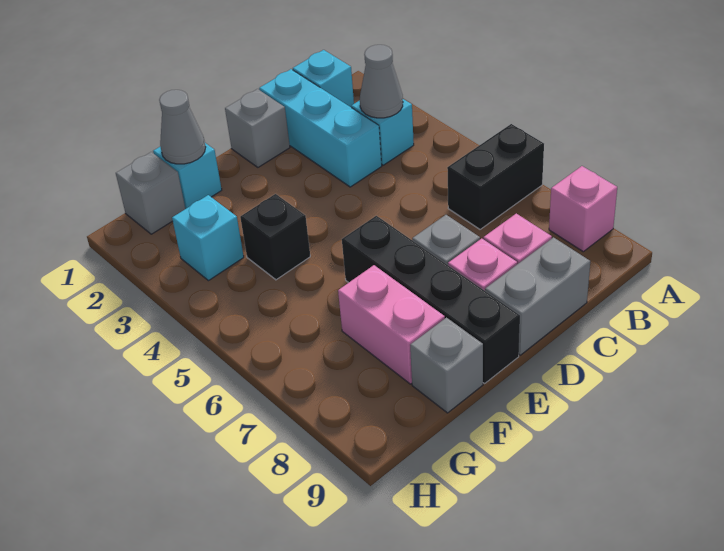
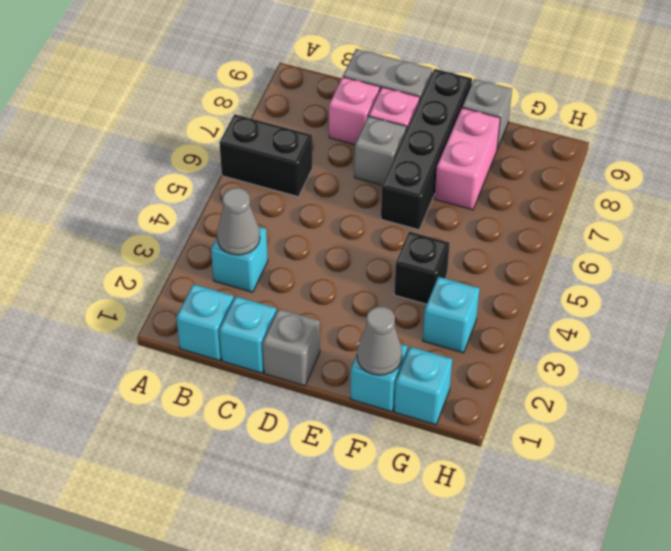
pink brick A8 level 1 -> none
cyan brick C1:C3 level 1 -> cyan brick C1 level 1
grey brick G1 level 1 -> cyan brick G1 level 1

